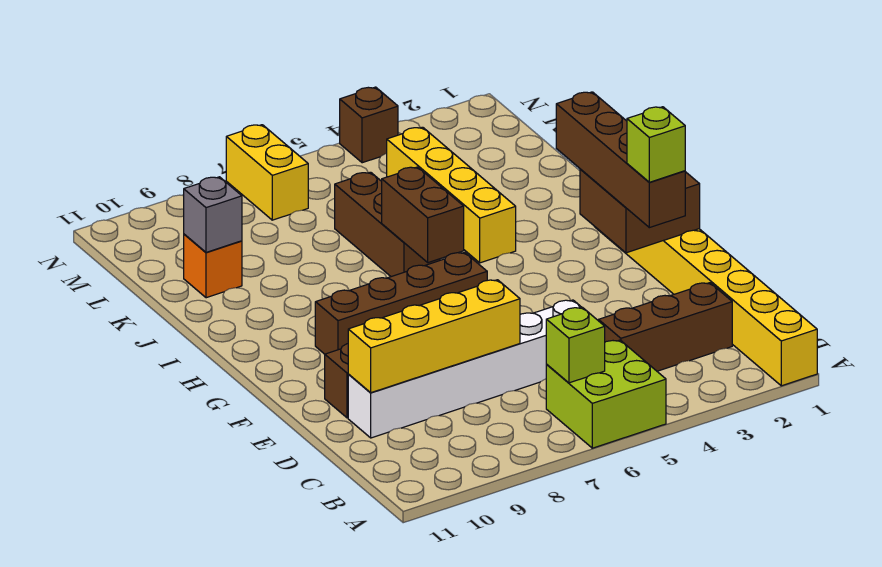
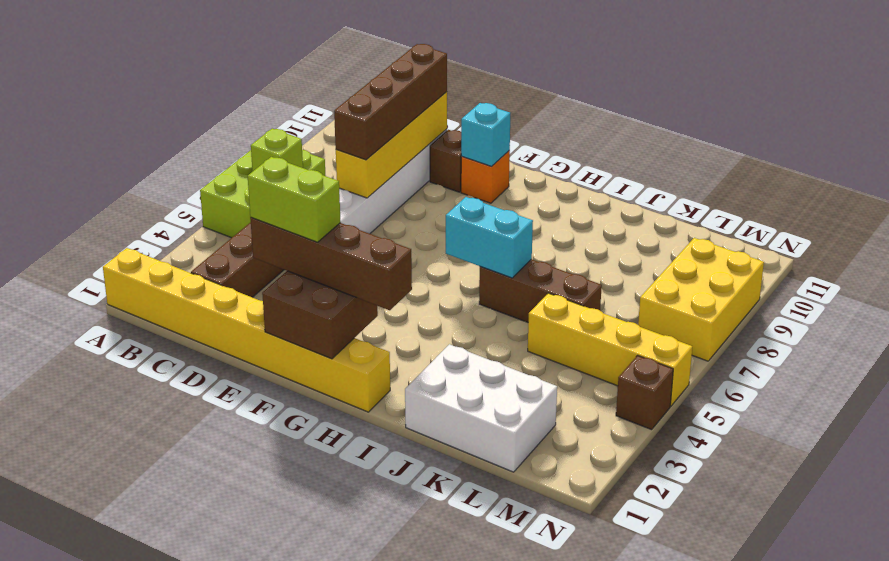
lime brick A5:B6 level 1 -> lime brick A5:B7 level 1
lime brick E2 level 4 -> lime brick E2:F2 level 4
none -> cyan brick F10 level 2
brown brick G6:G9 level 1 -> brown brick D7:D10 level 3
brown brick H6:I6 level 2 -> cyan brick H6:I6 level 2
yellow brick I4:L4 level 1 -> yellow brick K5:N5 level 1
none -> white brick J1:L2 level 1
orange brick K10 level 1 -> orange brick F10 level 1
grey brick K10 level 2 -> none
yellow brick M7:N7 level 1 -> yellow brick M7:N9 level 1

